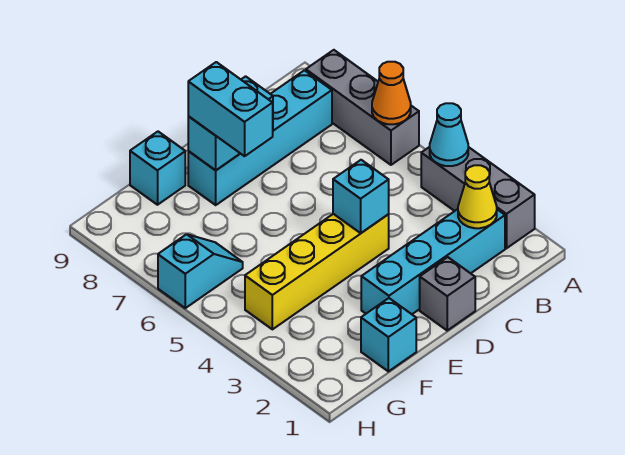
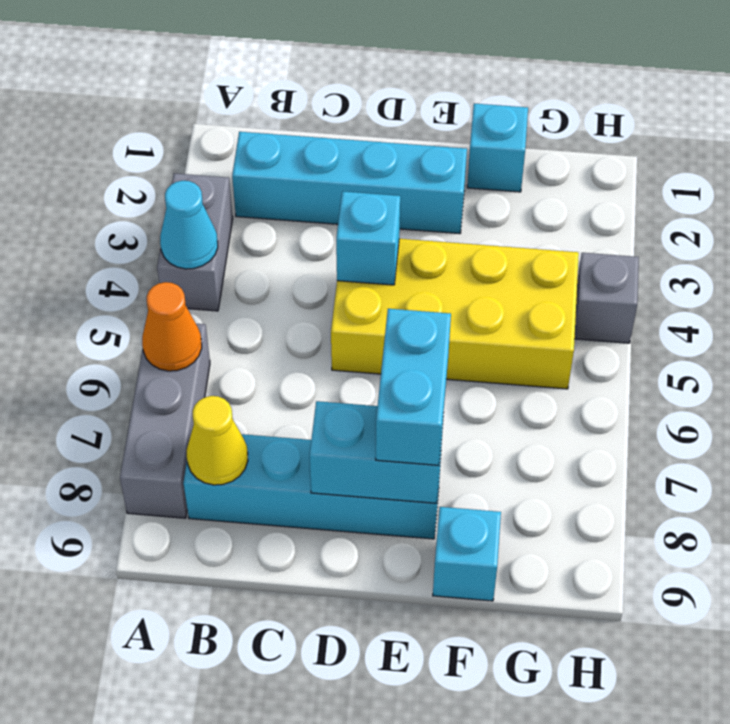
grey brick A2:A4 level 1 -> grey brick A3:A4 level 1
yellow cone B2 level 2 -> yellow cone B8 level 2
grey brick D1 level 1 -> grey brick H4 level 1
yellow brick D4:G4 level 1 -> yellow brick D4:G5 level 1
cyan slope G6:H6 level 1 top H -> none

